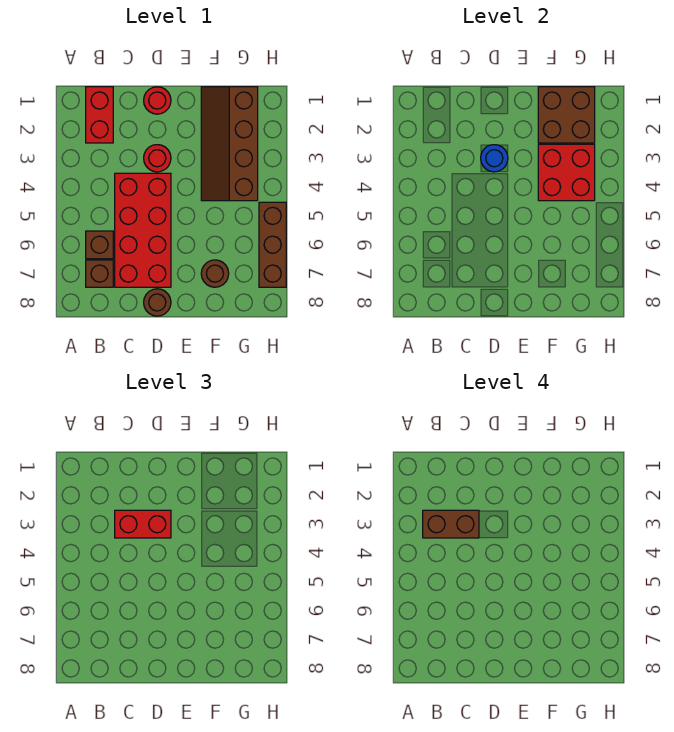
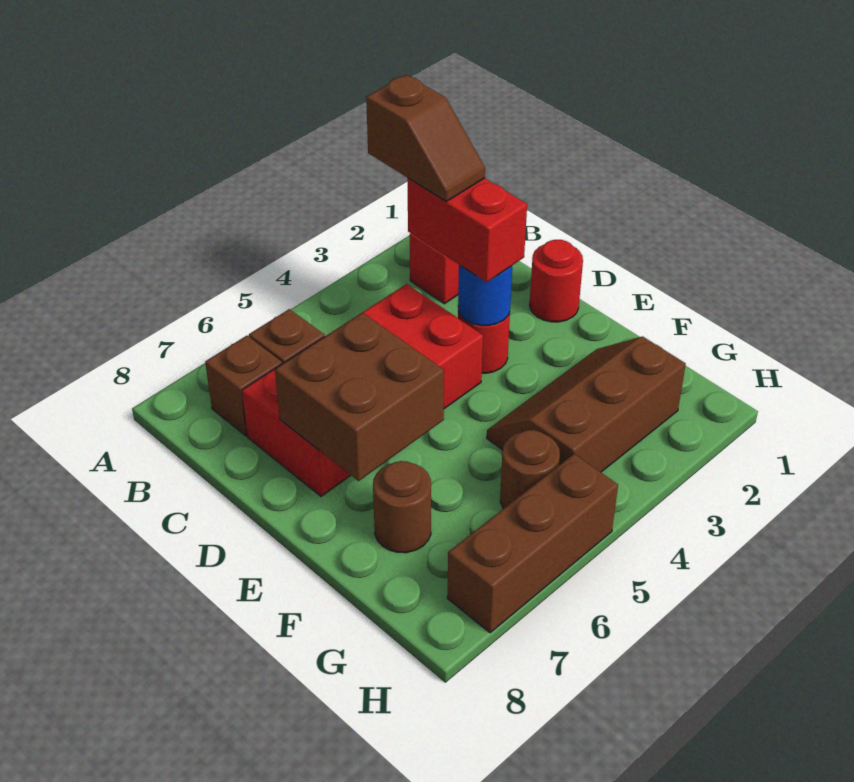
brown brick B3:C3 level 4 -> brown slope B3:C3 level 4 top B
brown round brick D8 level 1 -> brown round brick G5 level 1
brown slope F1:G4 level 1 top G -> brown slope F2:G4 level 1 top G
brown brick F1:G2 level 2 -> brown brick D6:E7 level 2
red brick F3:G4 level 2 -> none

